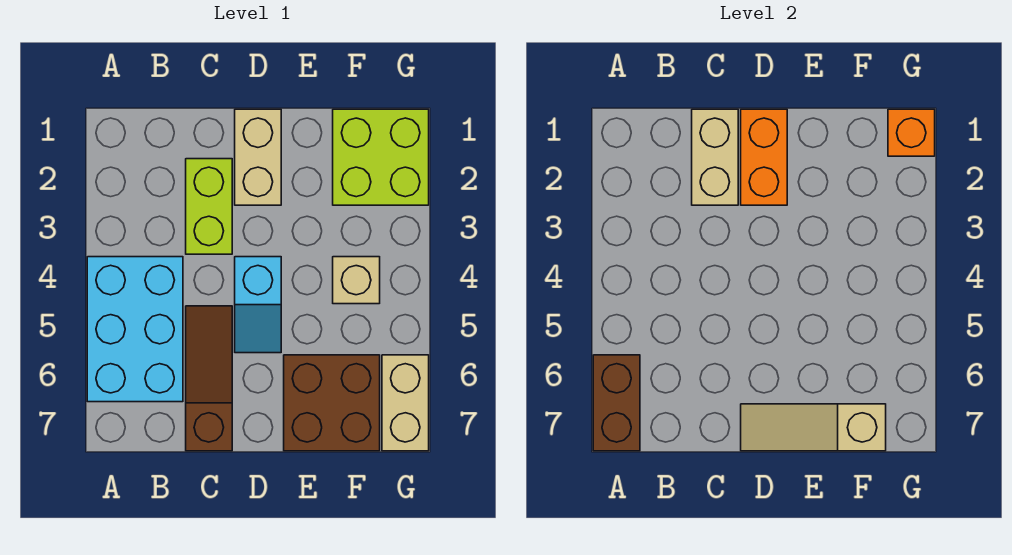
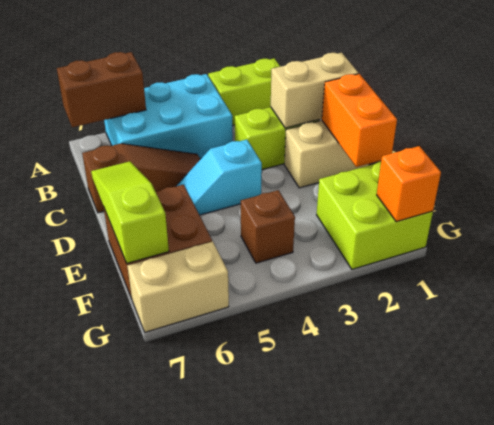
none -> lime brick A2:A3 level 1
orange brick D1:D2 level 2 -> orange brick D1:E1 level 2
tan slope D7:F7 level 2 top F -> lime slope D7:F7 level 2 top F
tan brick F4 level 1 -> brown brick F4 level 1

